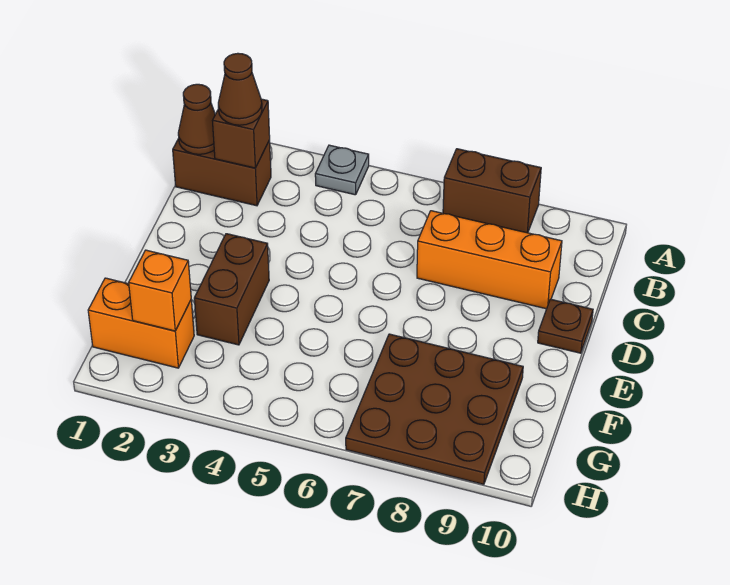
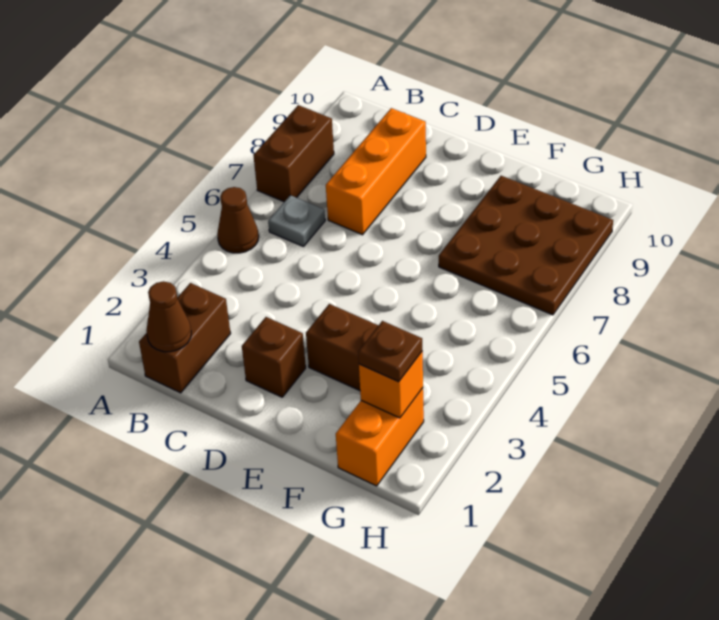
grey plate A4 level 1 -> grey plate B6 level 1
brown brick B2 level 2 -> brown brick D2 level 1
brown cone B2 level 3 -> brown cone A5 level 1
brown plate D10 level 1 -> brown plate G2 level 3

